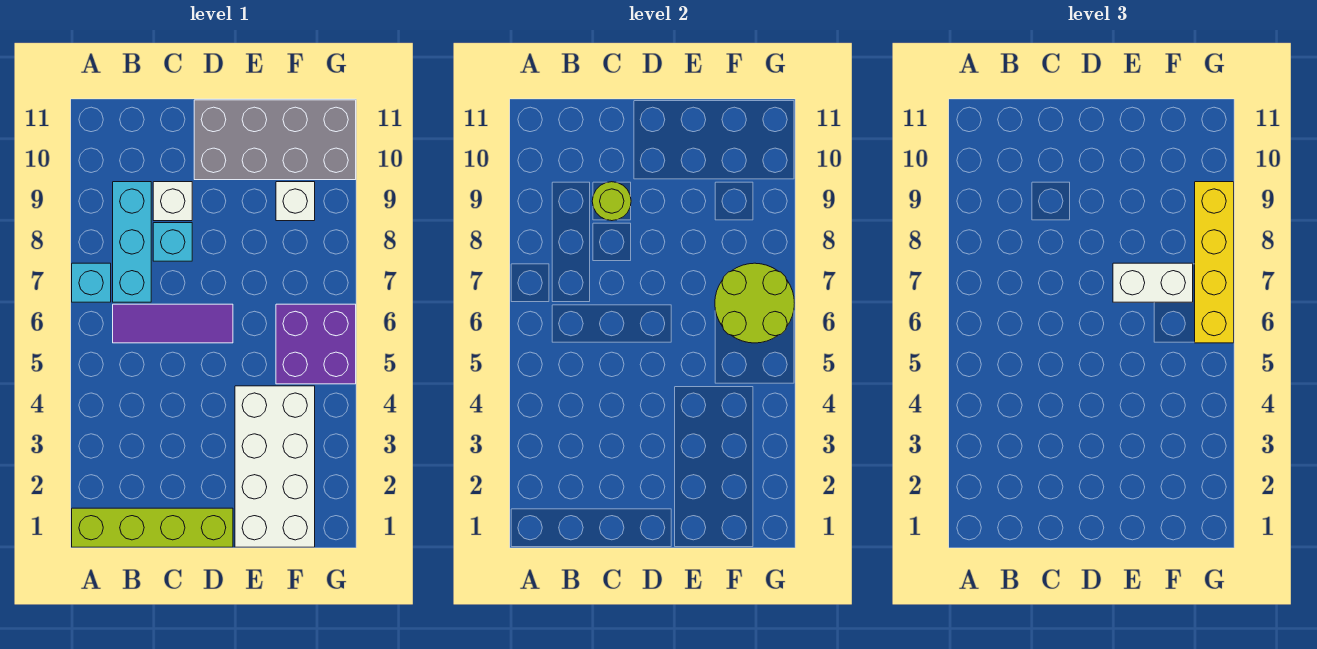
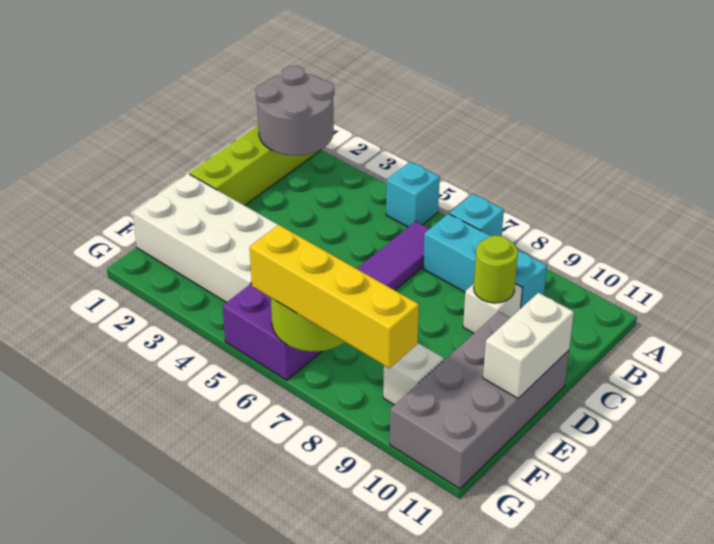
none -> grey round brick A1:B2 level 2
cyan brick C8 level 1 -> cyan brick A5 level 1
white brick E7:F7 level 3 -> white brick D11:E11 level 2

